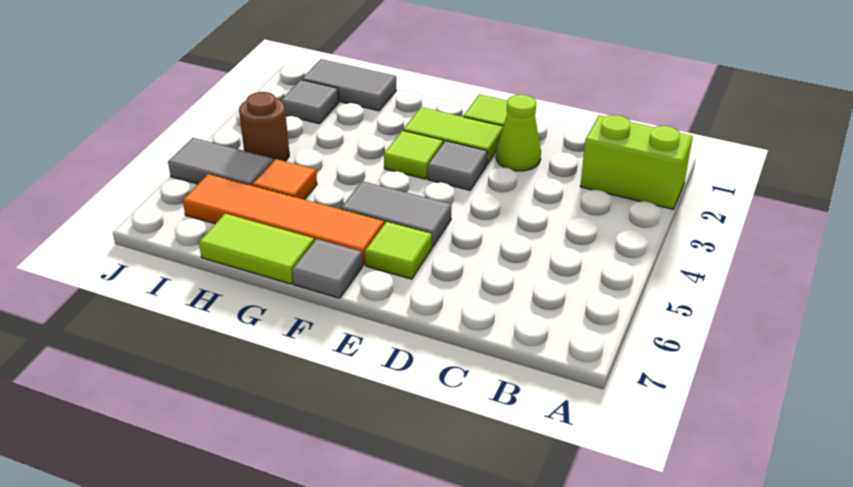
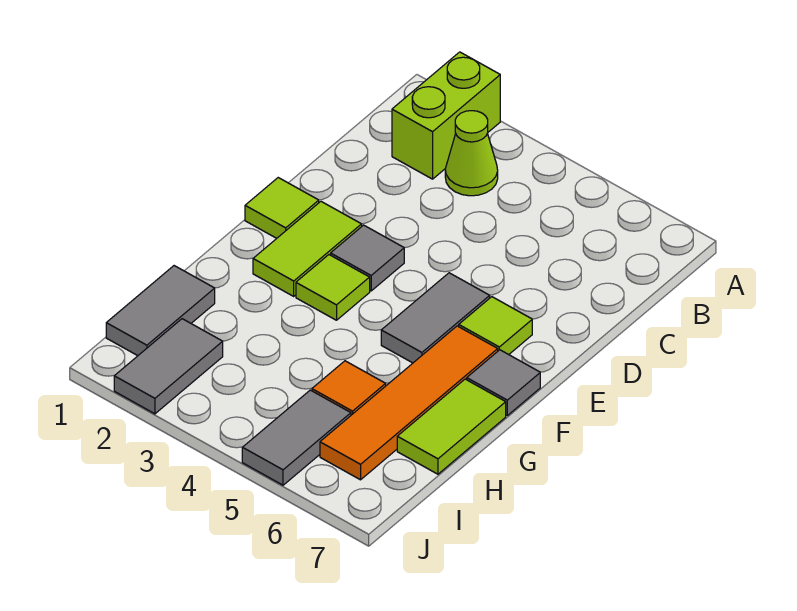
lime cone D2 level 1 -> lime cone B3 level 1
grey tile I2 level 1 -> grey tile I2:J2 level 1
brown round brick I4 level 1 -> none

